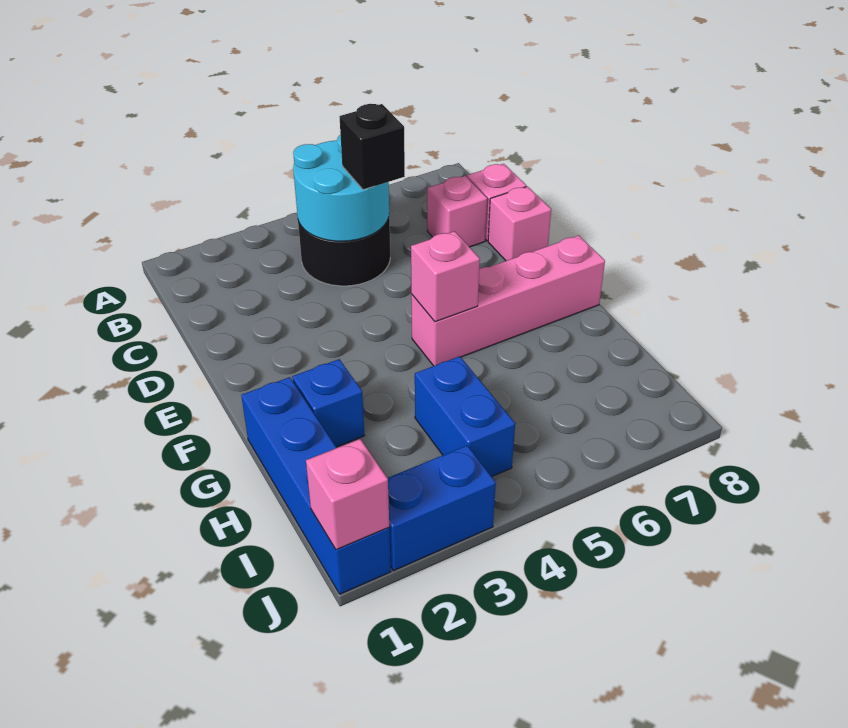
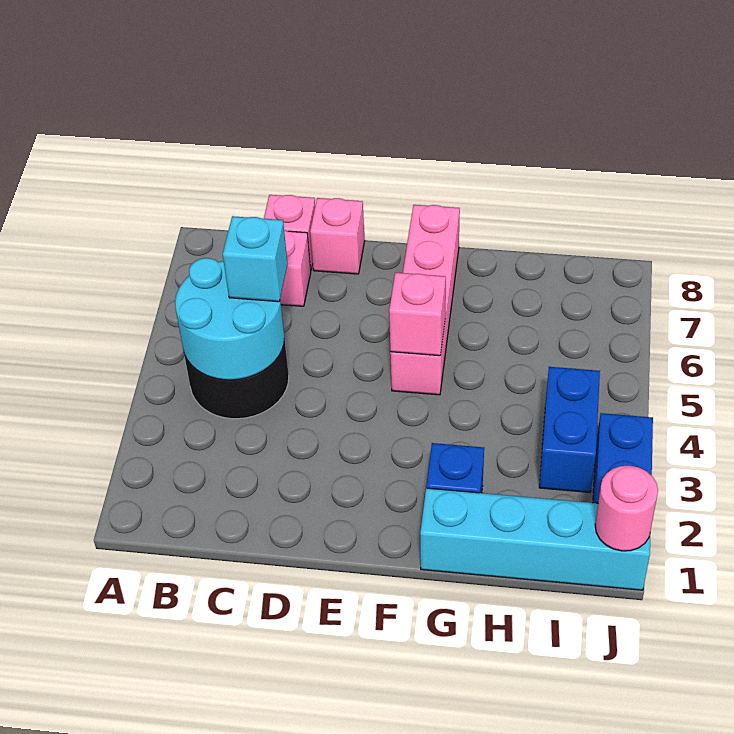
black brick C5 level 3 -> cyan brick C5 level 3
blue brick G1:J1 level 1 -> cyan brick G1:J1 level 1
blue brick H4:I4 level 1 -> blue brick I3:I4 level 1
pink brick J1 level 2 -> pink round brick J1 level 2

